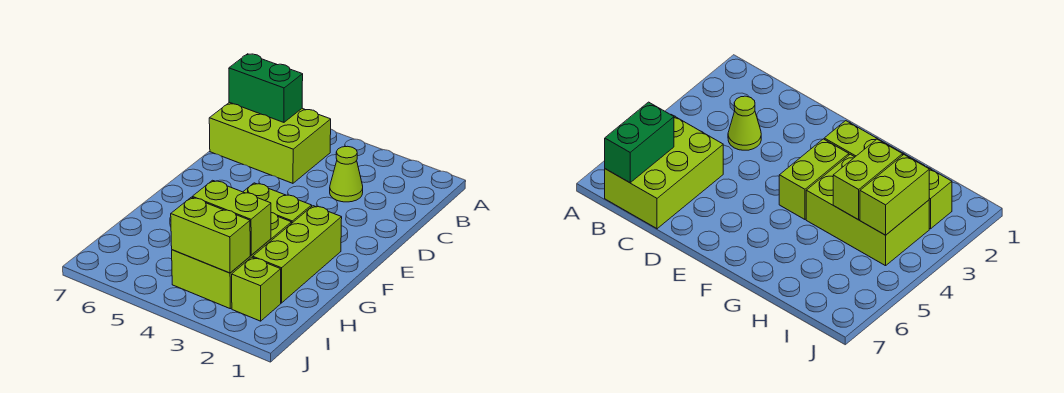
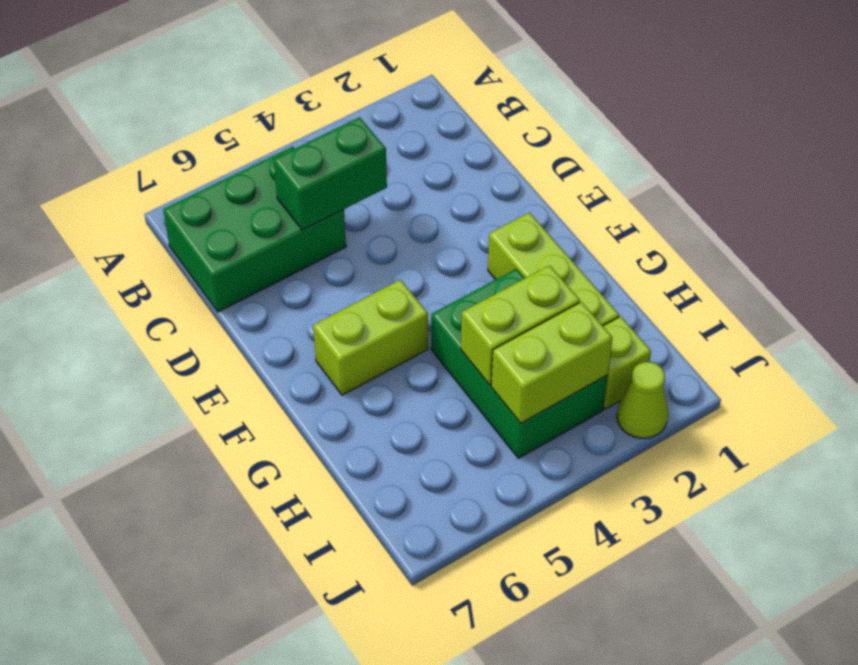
lime brick B5:C7 level 1 -> green brick B5:C7 level 1
green brick B6:B7 level 2 -> green brick C4:C5 level 2
lime cone C3 level 1 -> lime cone J2 level 1
lime brick F3:F4 level 1 -> lime brick F5:F6 level 1
lime brick G3:I4 level 1 -> green brick G3:I4 level 1

